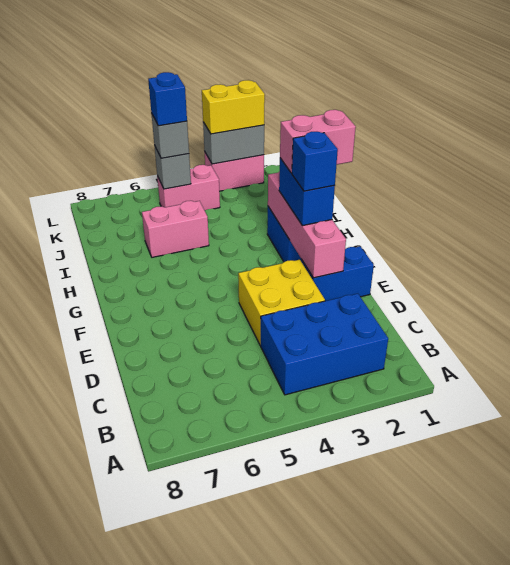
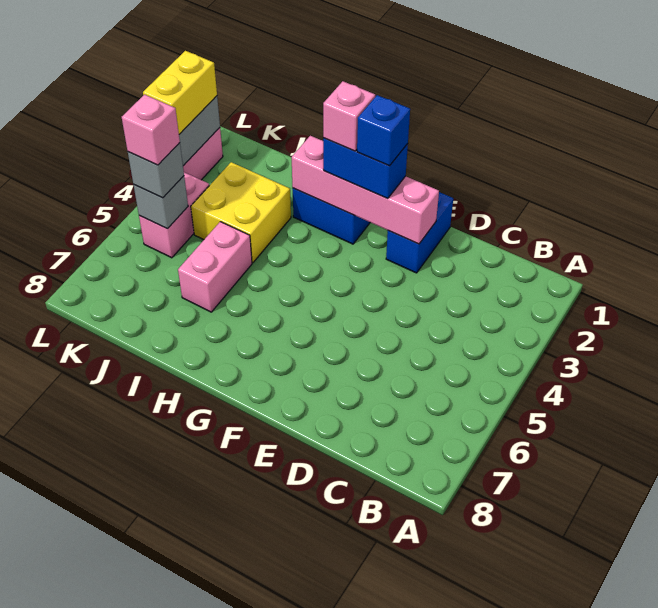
blue brick B2:C4 level 1 -> none
yellow brick D3:E4 level 1 -> yellow brick I3:J4 level 1
pink brick G1:G2 level 4 -> pink brick G2 level 4
blue brick K5 level 4 -> pink brick K5 level 4

